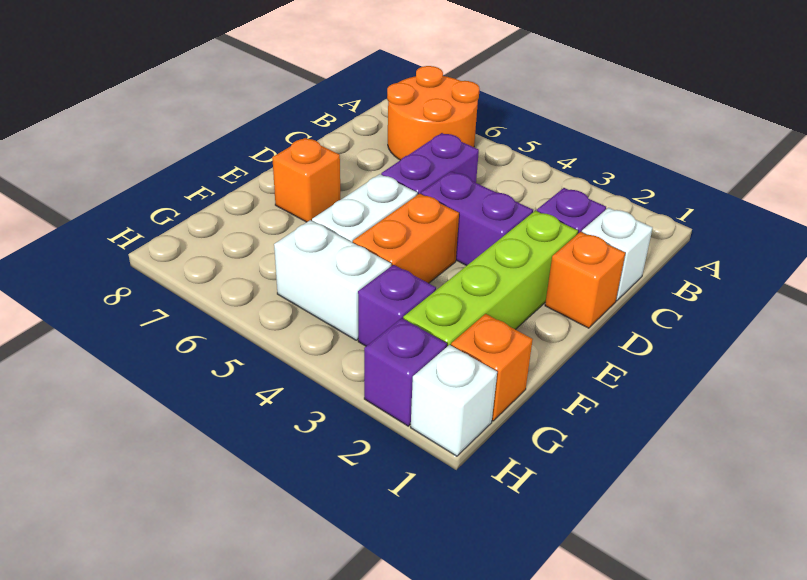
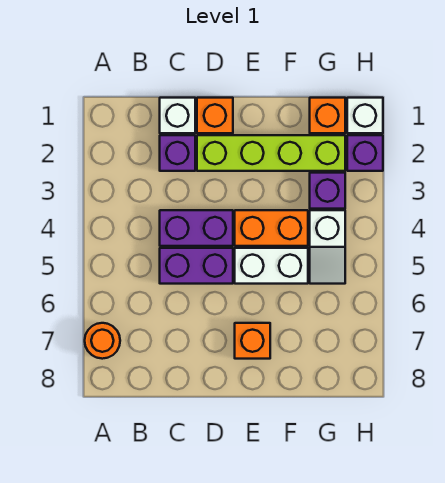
orange round brick A6:B7 level 1 -> orange round brick A7 level 1
purple brick D3:D4 level 1 -> purple brick C4:D4 level 1
white brick G4:G5 level 1 -> white slope G4:G5 level 1 top 4

